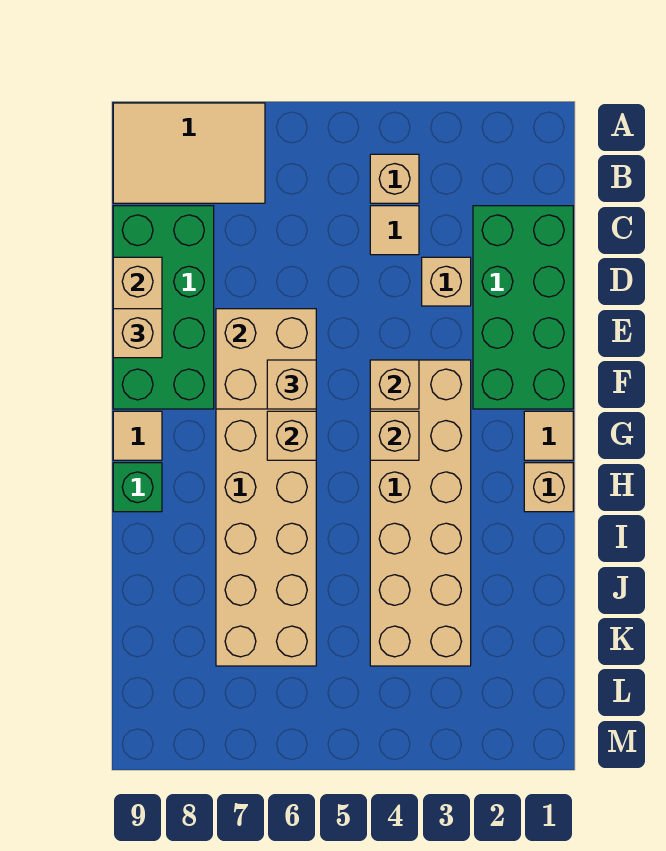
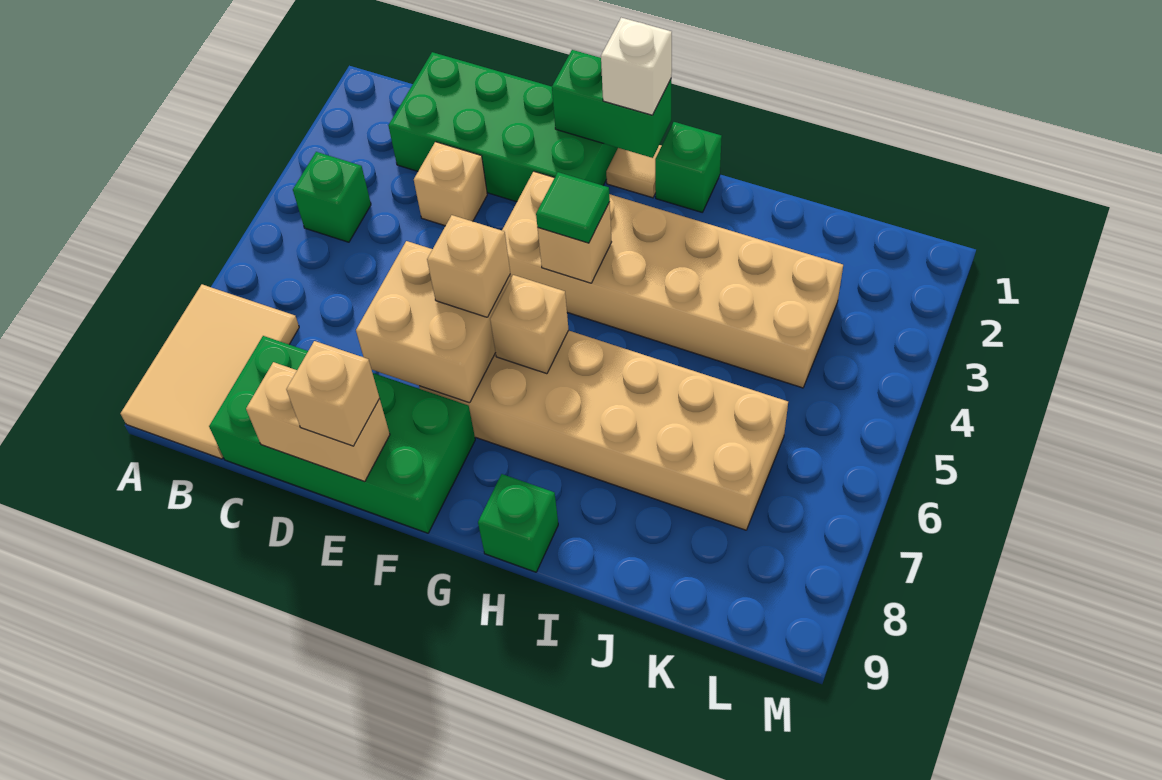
tan brick B4 level 1 -> green brick B4 level 1
tan tile C4 level 1 -> none
none -> green brick F1:G1 level 2
tan brick F4 level 2 -> none
none -> white brick G1 level 3
none -> green tile G4 level 3
tan tile G9 level 1 -> none
tan brick H1 level 1 -> green brick H1 level 1

